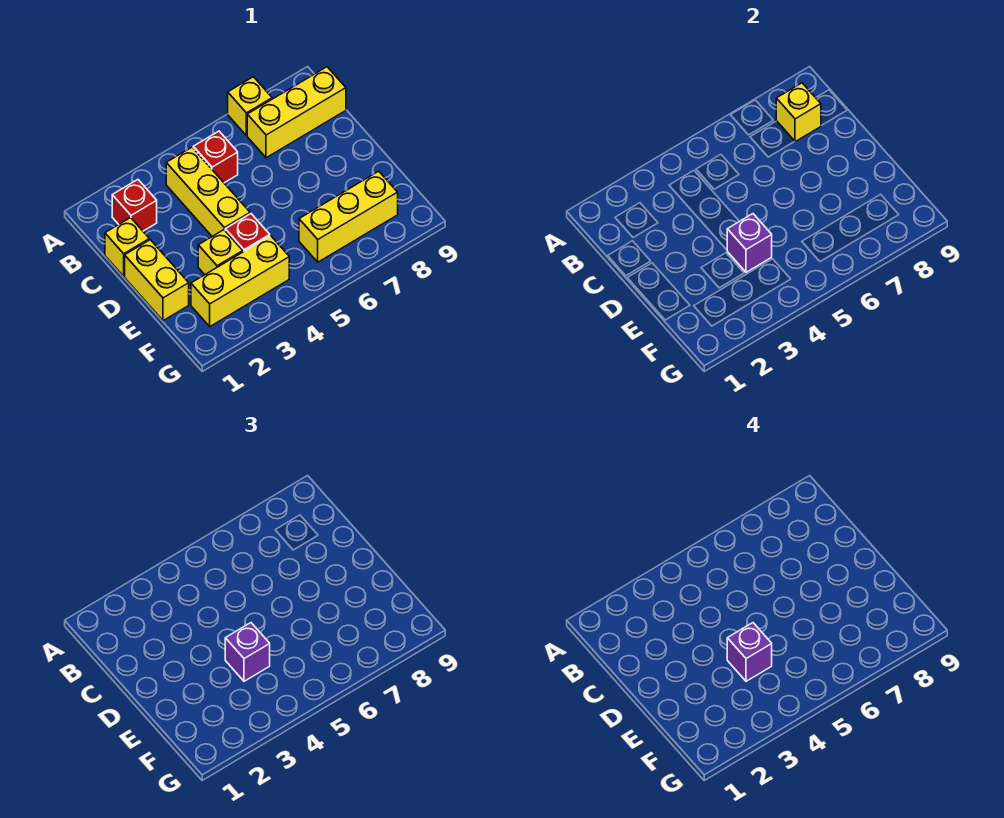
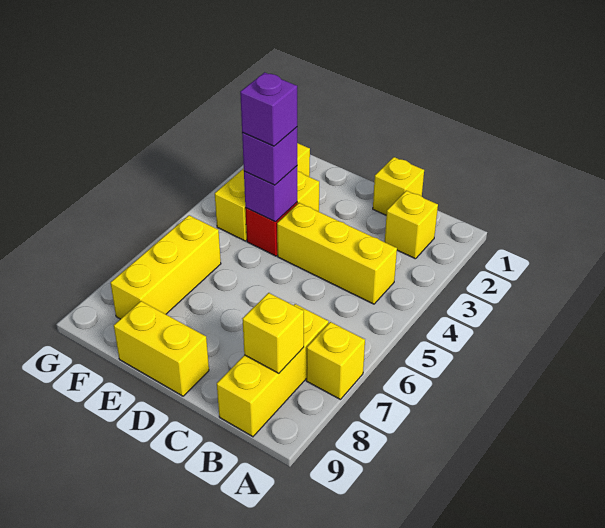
red brick B2 level 1 -> yellow brick B2 level 1
red brick B5 level 1 -> none
yellow brick D1:E1 level 1 -> yellow brick D9:E9 level 1

